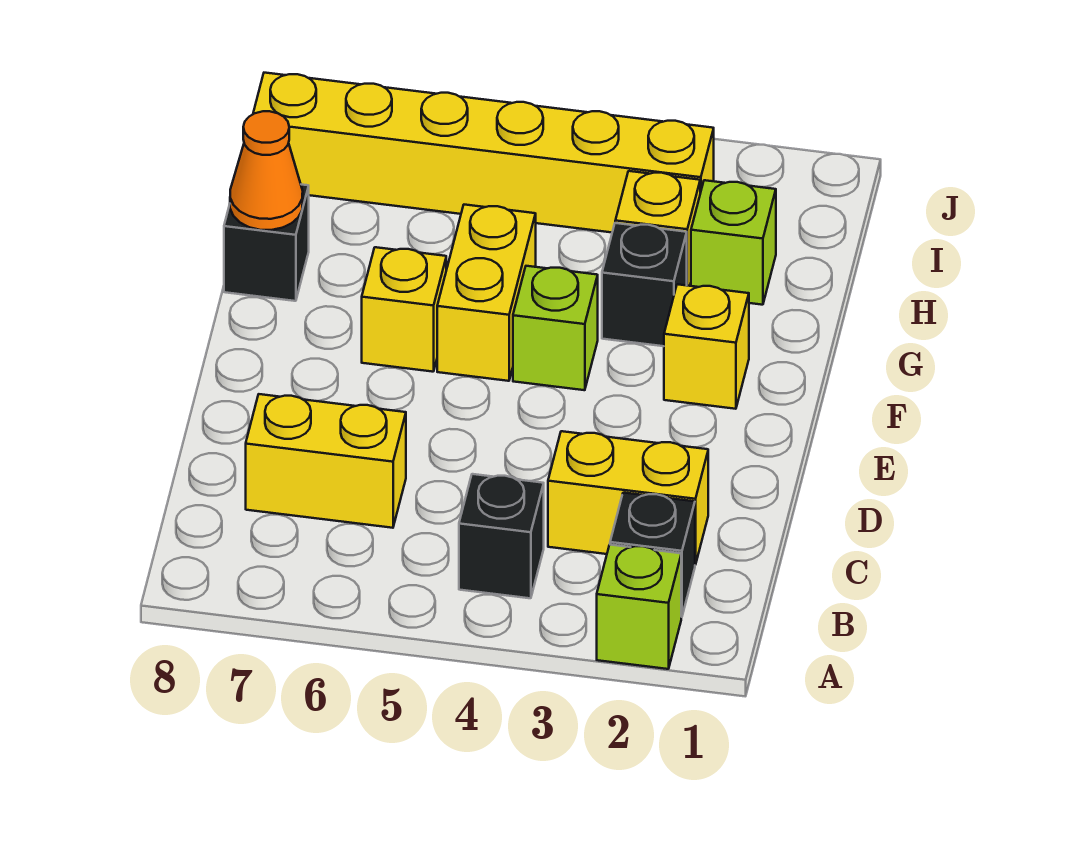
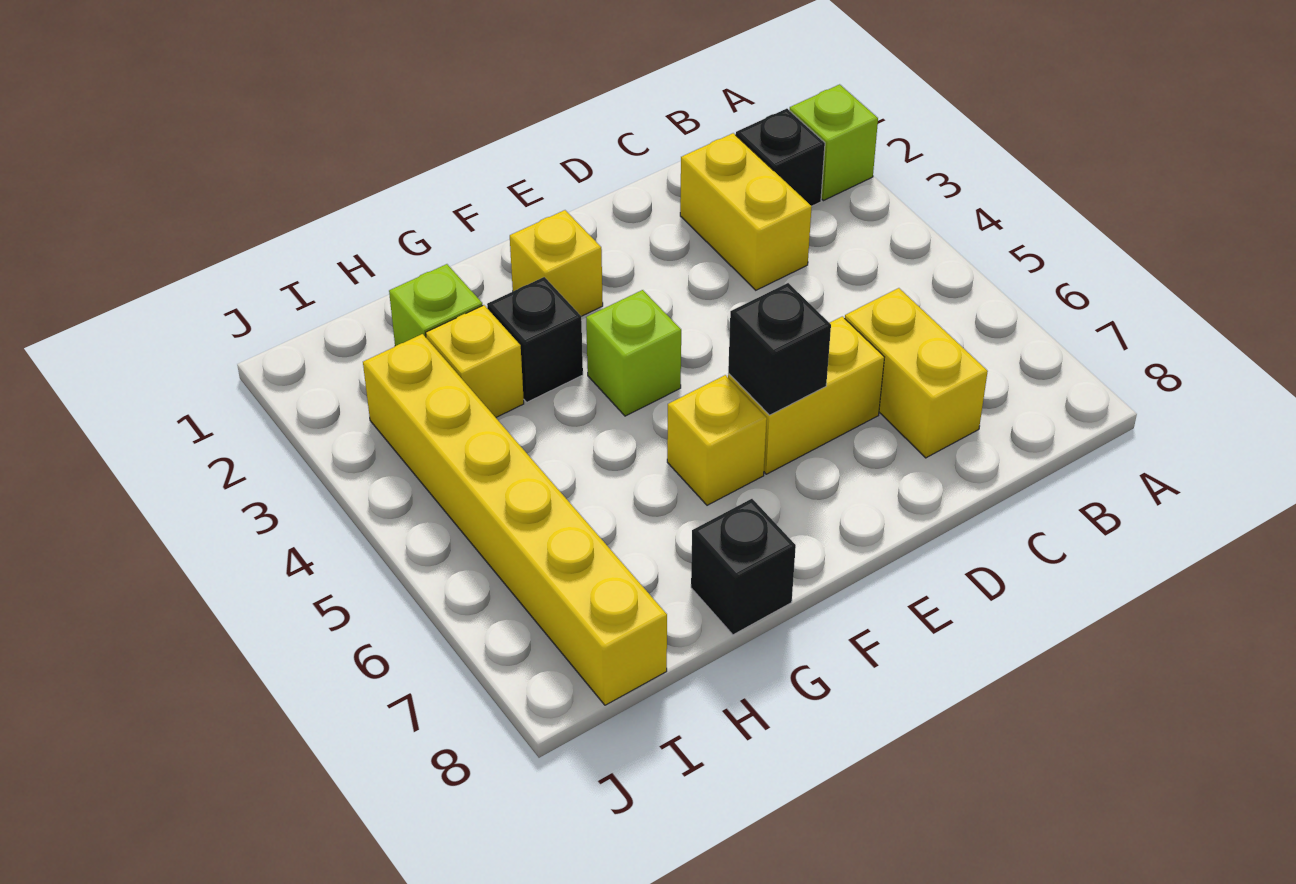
black brick B4 level 1 -> black brick E6 level 2
yellow brick F5:G5 level 1 -> yellow brick D6:E6 level 1
orange cone G8 level 2 -> none

